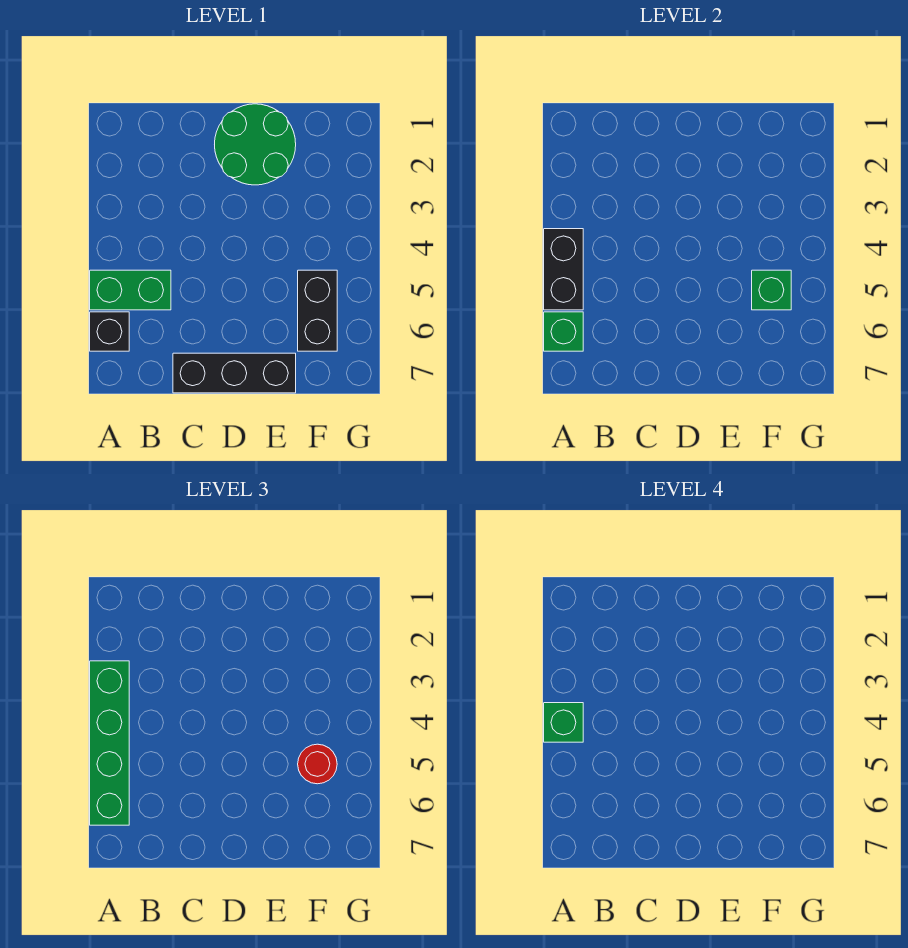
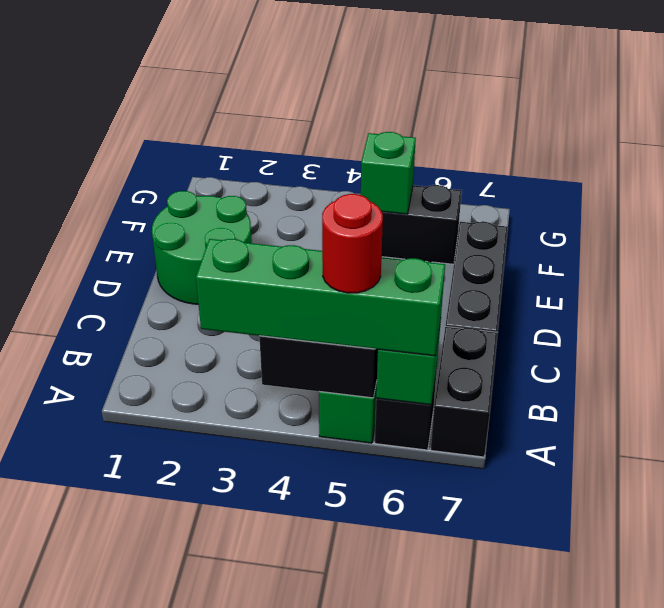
green brick A4 level 4 -> none
none -> black brick A7:B7 level 1
red round brick F5 level 3 -> red round brick A5 level 4

